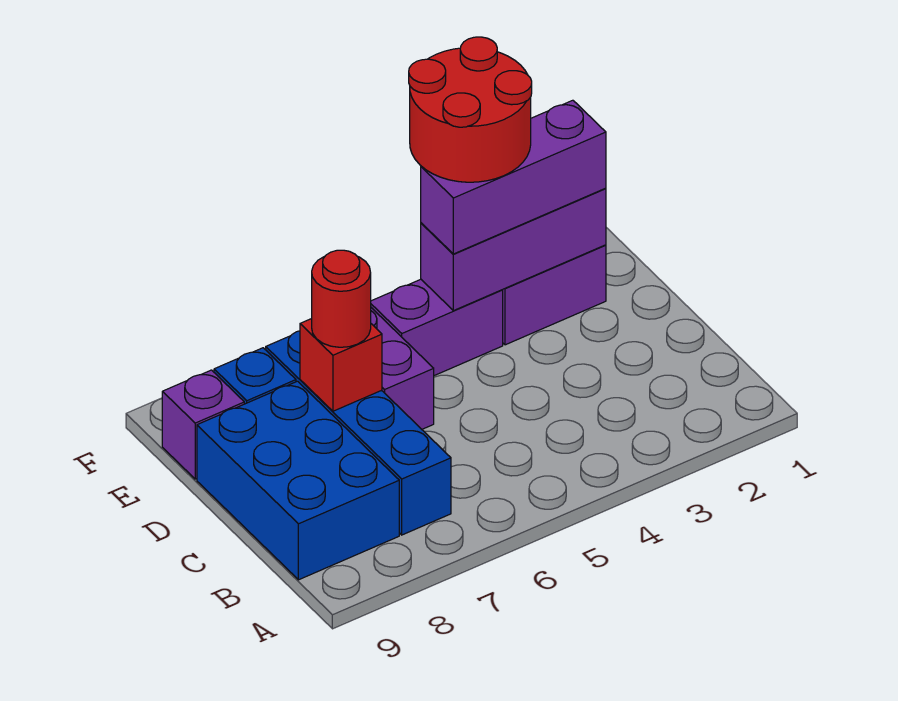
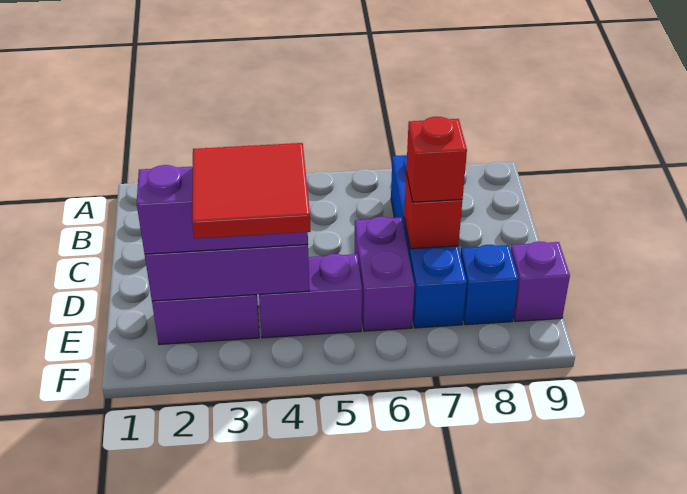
blue brick B8:D9 level 1 -> none
red round brick D7 level 3 -> red brick D7 level 3
red round brick E3:F4 level 4 -> red tile E3:F4 level 4

